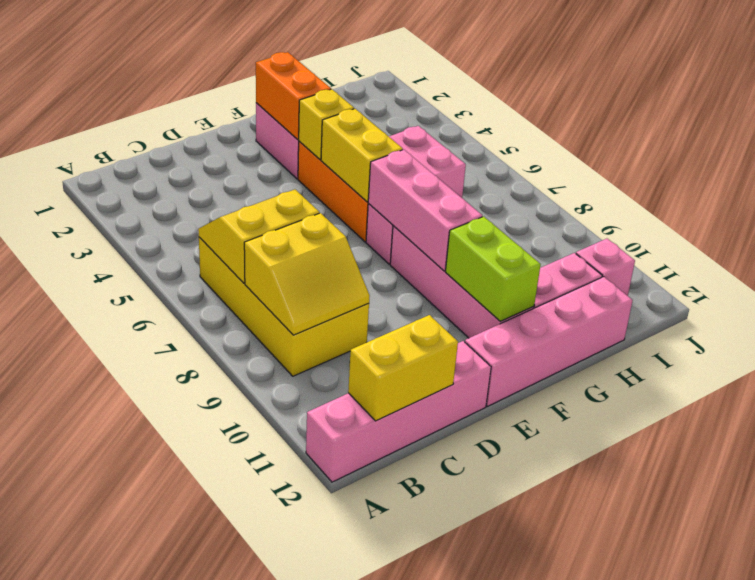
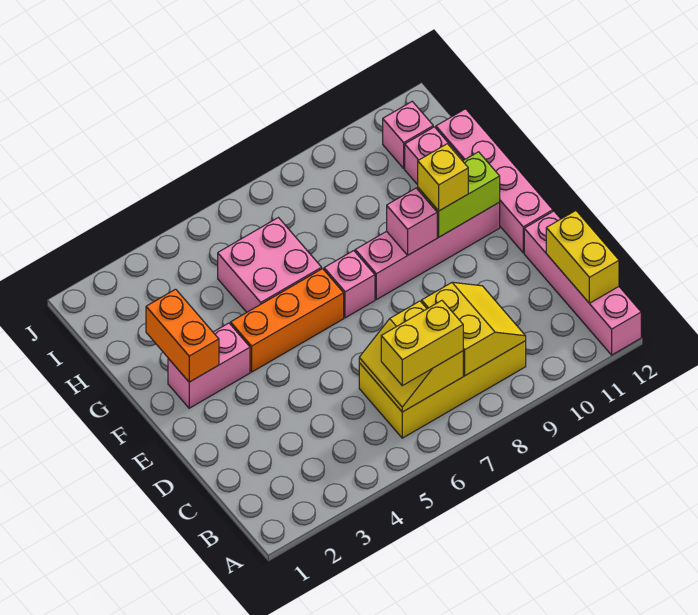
orange brick F2:F3 level 2 -> orange brick F2:G2 level 2
yellow brick F4 level 2 -> yellow brick F10 level 3
yellow brick F5:F6 level 2 -> yellow brick B6:B7 level 3
pink brick F7:F9 level 2 -> pink brick F9 level 2

